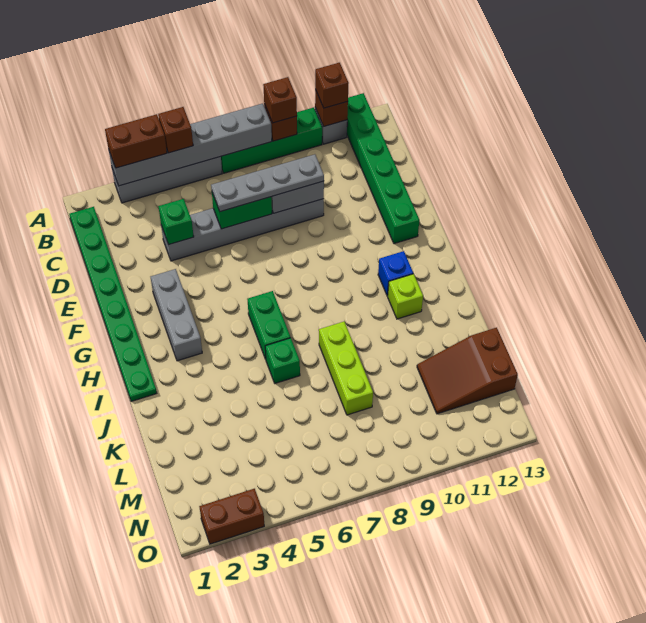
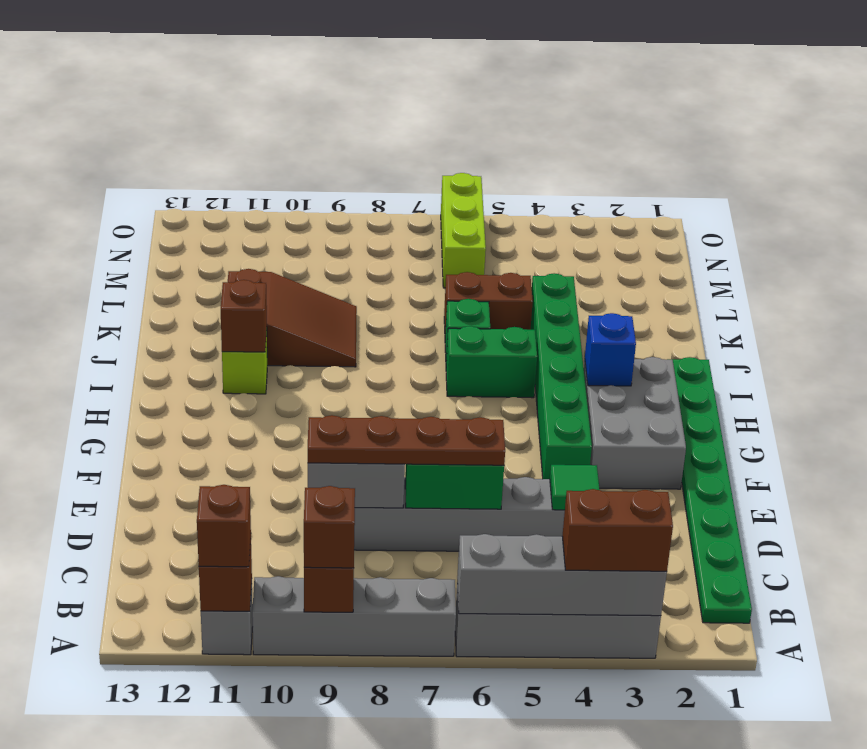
grey brick A3:A8 level 2 -> grey brick A3:A6 level 2
brown brick A5 level 3 -> brown brick I11 level 2
green brick A7:A10 level 1 -> grey brick A7:A10 level 1
green brick A12:F12 level 1 -> green brick F4:K4 level 1
green brick D4 level 2 -> green tile D4 level 2
grey plate D6:D9 level 3 -> brown plate D6:D9 level 3
grey brick F3:H3 level 1 -> grey brick F2:H3 level 1
green brick H6:I6 level 1 -> green brick I5:I6 level 1
blue brick H11 level 1 -> blue brick H3 level 2
lime brick J8:L8 level 1 -> lime brick M6:O6 level 1
brown slope L11:M13 level 1 top 13 -> brown slope J9:K11 level 1 top 11
brown brick O2:O3 level 1 -> brown brick K5:K6 level 1

